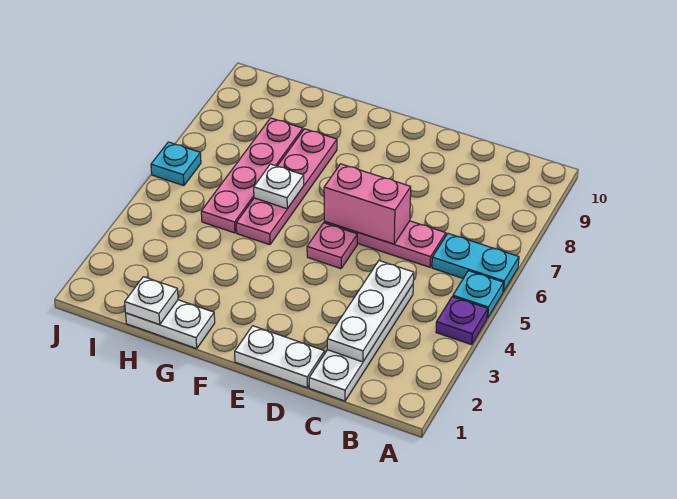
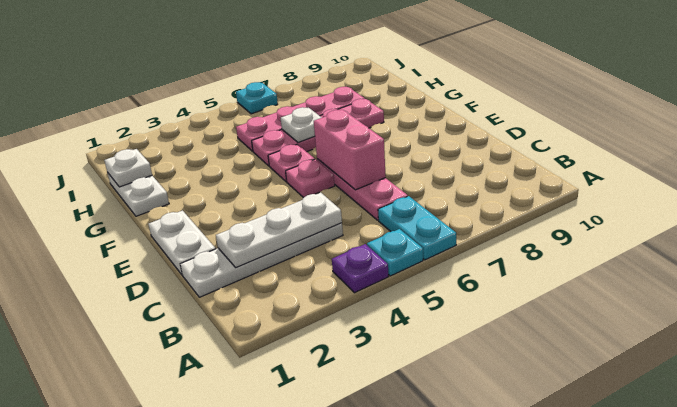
none -> pink plate F5 level 1

